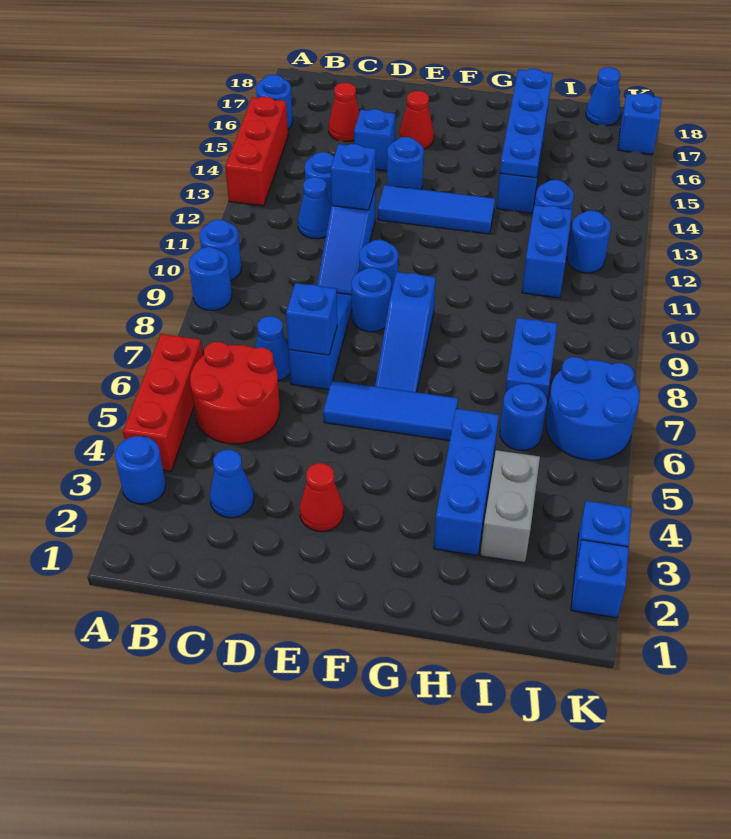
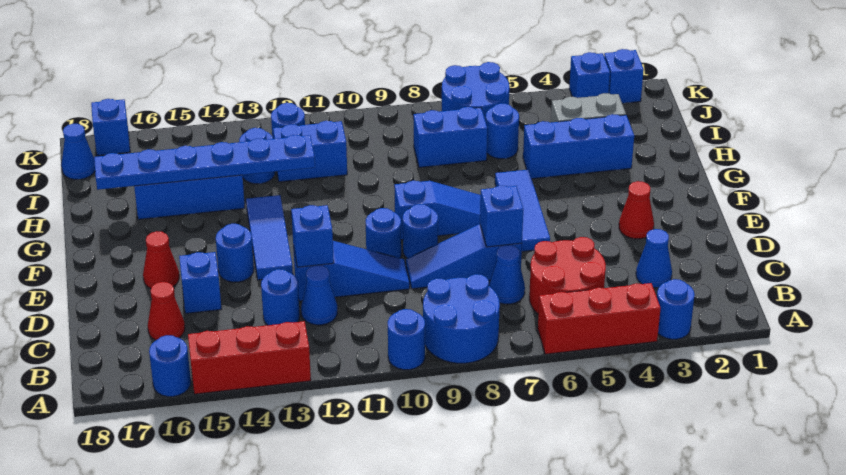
blue round brick A9 level 1 -> blue round brick A8:B9 level 1
blue plate H14:H17 level 2 -> blue plate H12:H17 level 2

